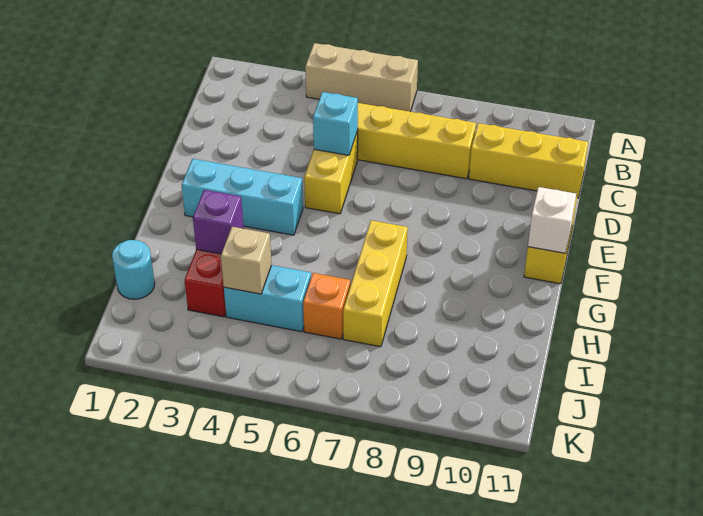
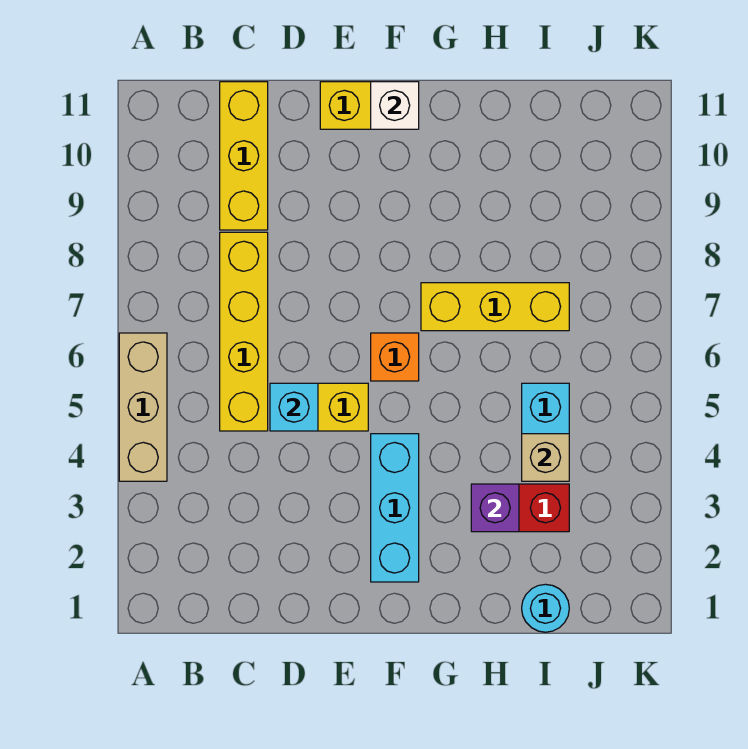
orange brick I6 level 1 -> orange brick F6 level 1

